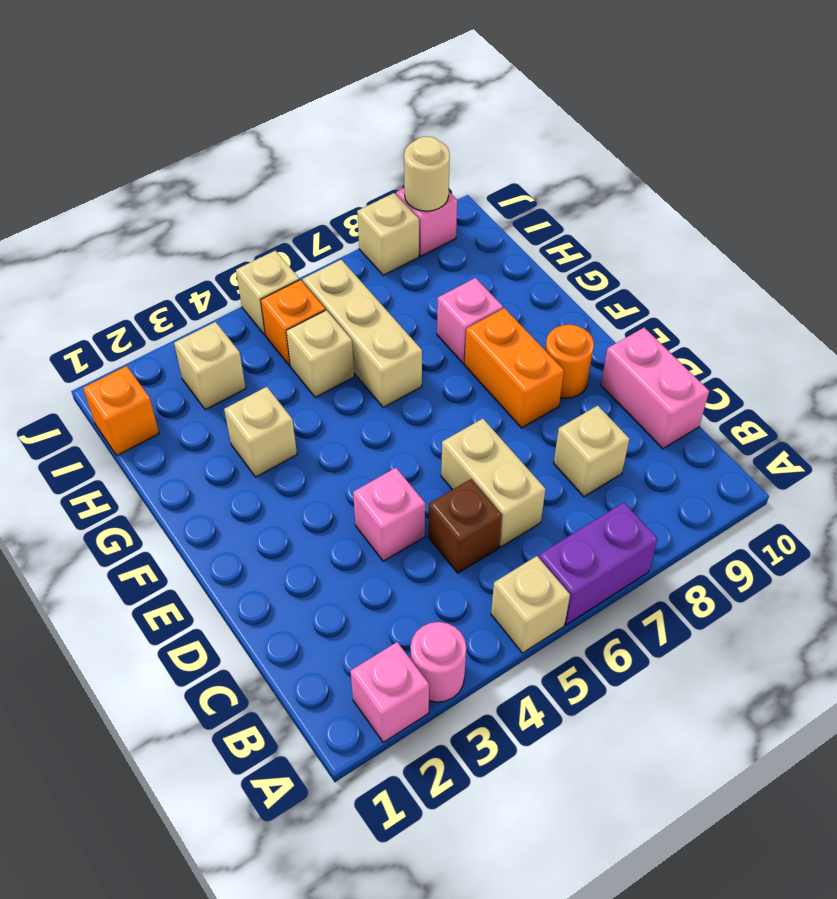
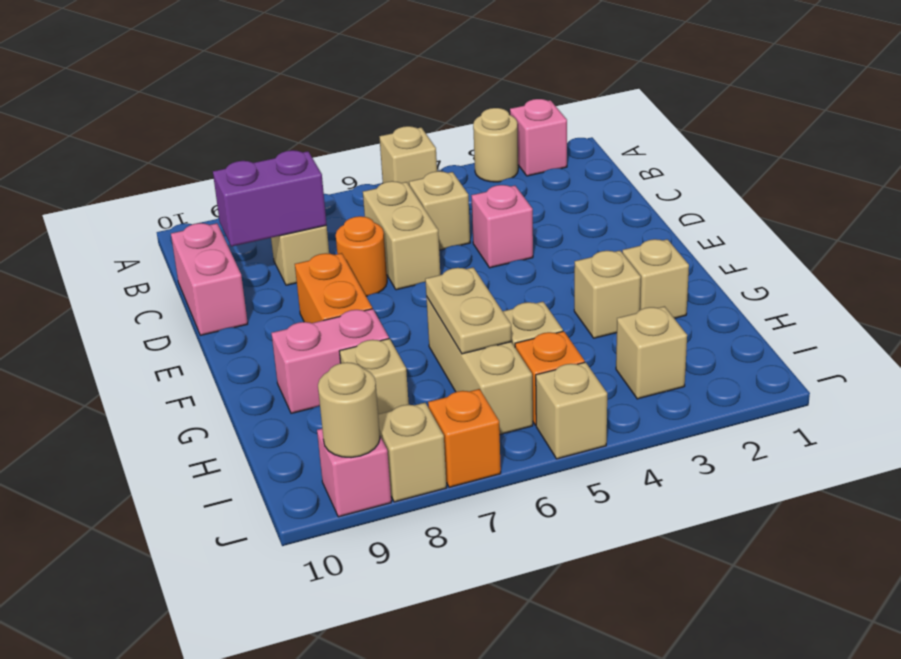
pink round brick A3 level 1 -> tan round brick A3 level 1
purple brick A6:A7 level 1 -> purple brick C8:C9 level 2
brown brick C5 level 1 -> tan brick C5 level 1
orange round brick E9 level 1 -> orange round brick D7 level 1
none -> tan brick G2 level 1
none -> tan plate G6:H6 level 2
pink brick G8 level 1 -> pink brick G8:G9 level 1
none -> tan brick H8 level 1
orange brick I1 level 1 -> orange brick J7 level 1

